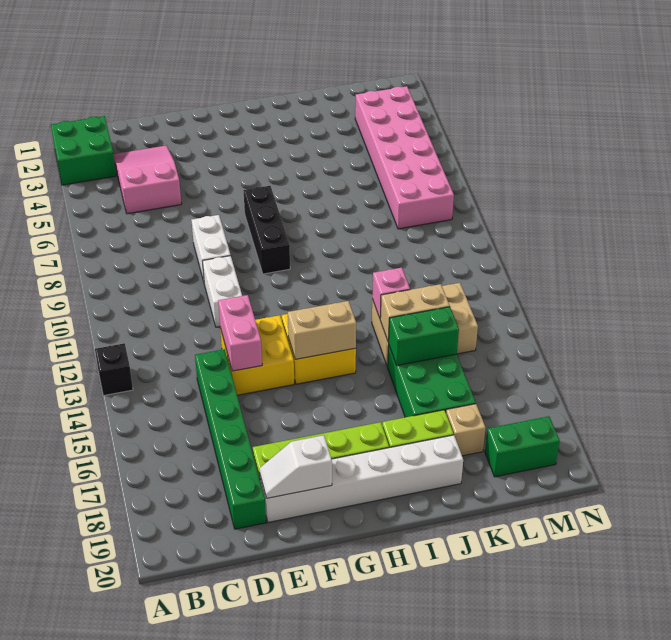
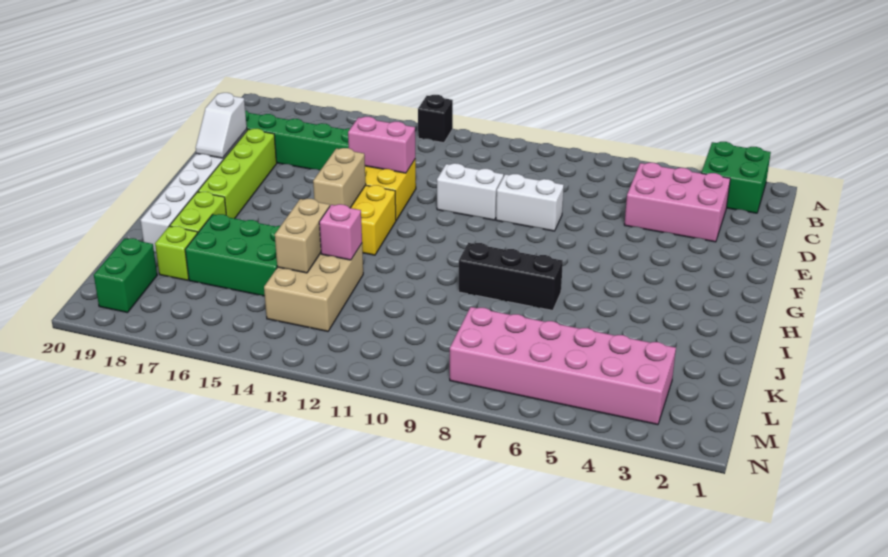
pink slope C3:D5 level 1 top 5 -> pink brick C3:D5 level 1
white slope E19:F19 level 2 top F -> white slope E19:F19 level 2 top E
black brick G7:G9 level 1 -> black brick I7:I9 level 1
green brick J15:K15 level 2 -> none
tan brick K18 level 1 -> lime brick K18 level 1

